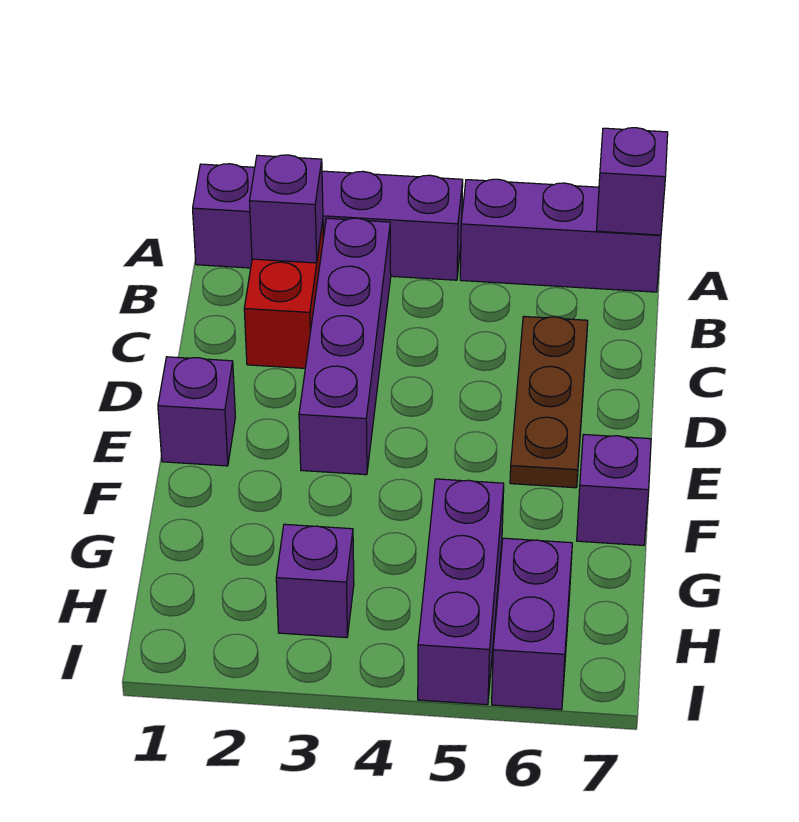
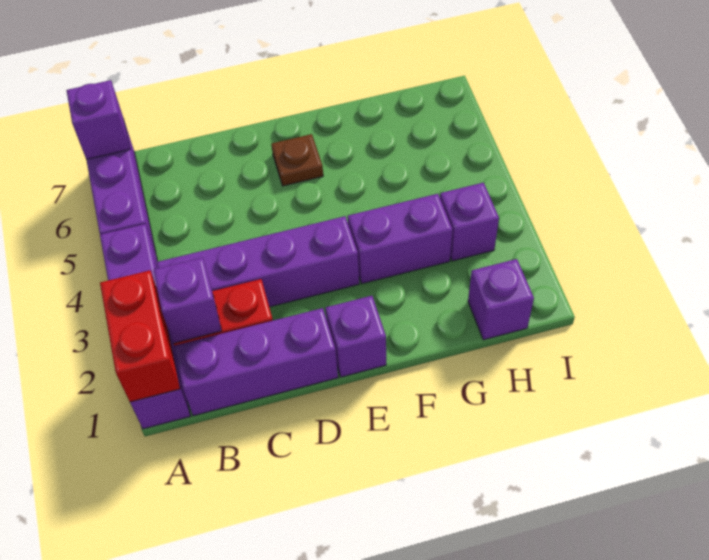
none -> red brick A1:A2 level 2
brown plate C6:E6 level 1 -> brown plate E6 level 1
purple brick F7 level 1 -> purple brick H1 level 1
purple brick G5:I5 level 1 -> purple brick B1:D1 level 1
purple brick H6:I6 level 1 -> purple brick F3:G3 level 1

